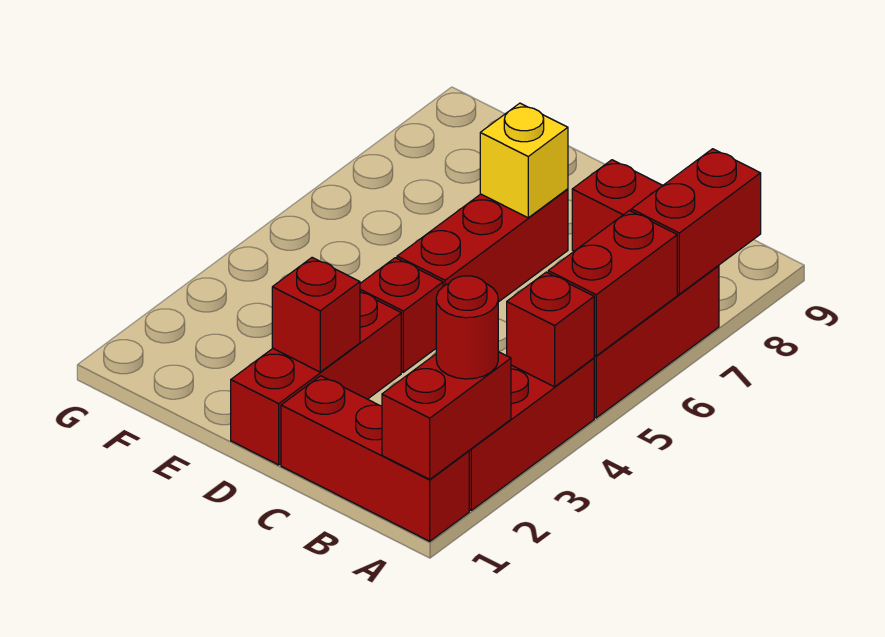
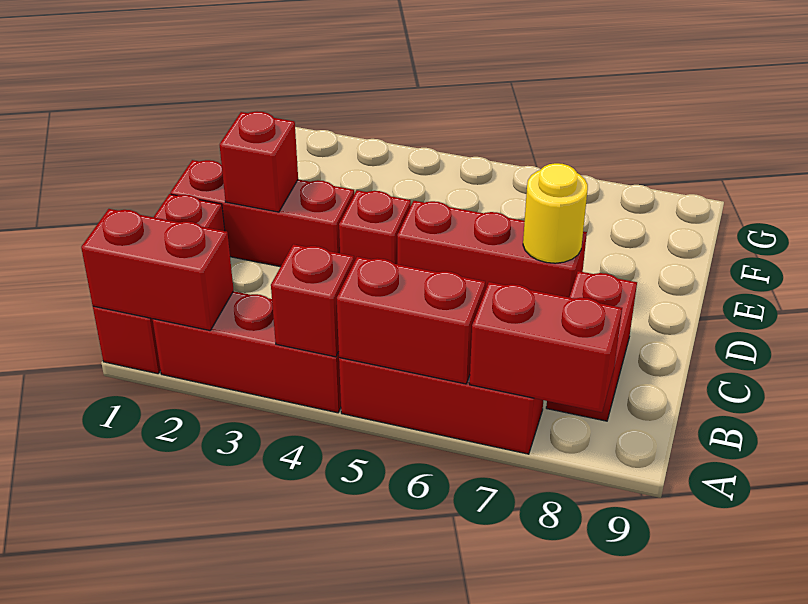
red round brick A2 level 3 -> none
yellow brick D7 level 2 -> yellow round brick D7 level 2

